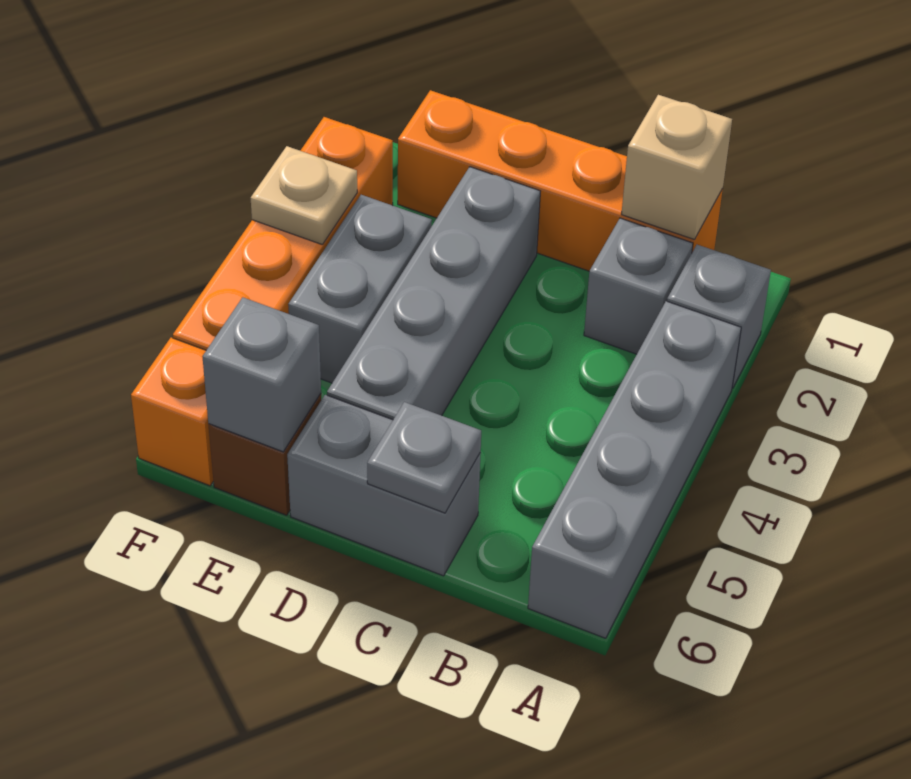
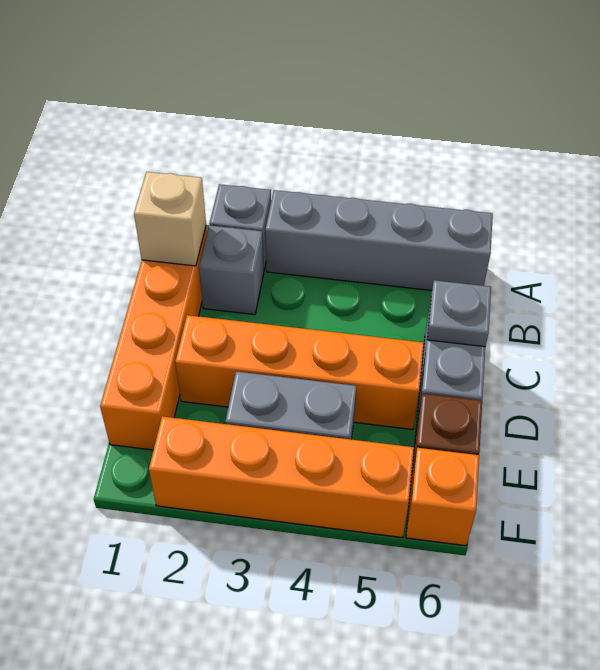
grey brick D2:D5 level 1 -> orange brick D2:D5 level 1
grey brick E6 level 2 -> none
tan plate F3 level 2 -> none

